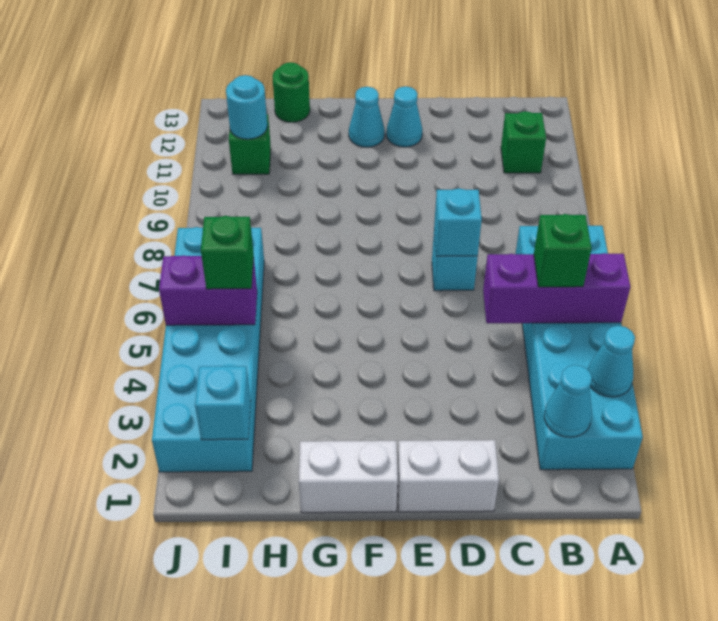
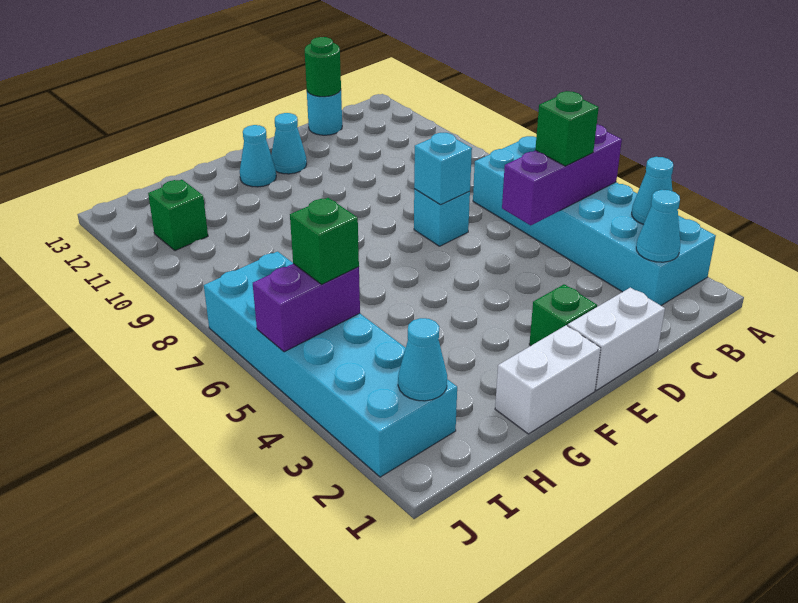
green brick B11 level 1 -> green brick E2 level 1
green round brick H13 level 1 -> green round brick C13 level 2
cyan brick I2 level 2 -> cyan cone I2 level 2
cyan round brick I11 level 2 -> cyan round brick C13 level 1

